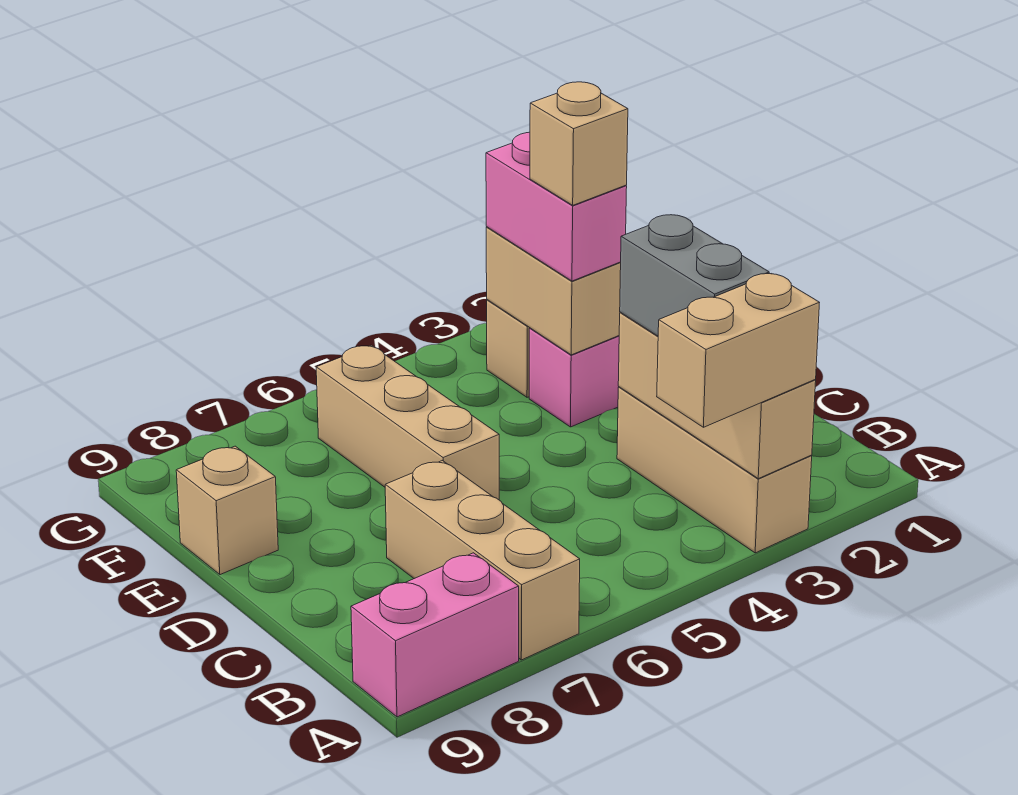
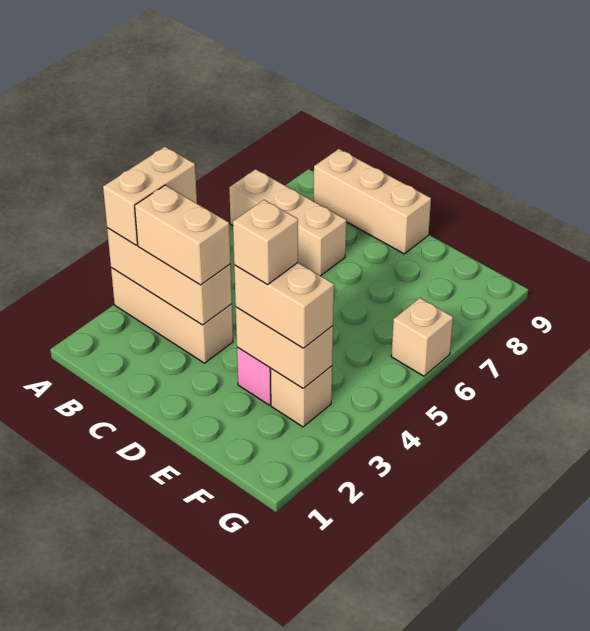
pink brick A8:A9 level 1 -> none
grey brick B3:C3 level 3 -> tan brick B3:C3 level 3
tan brick D6:F6 level 1 -> tan brick B9:D9 level 1
pink brick E3:F3 level 3 -> tan brick E3:F3 level 3
tan brick E9 level 1 -> tan brick G6 level 1

